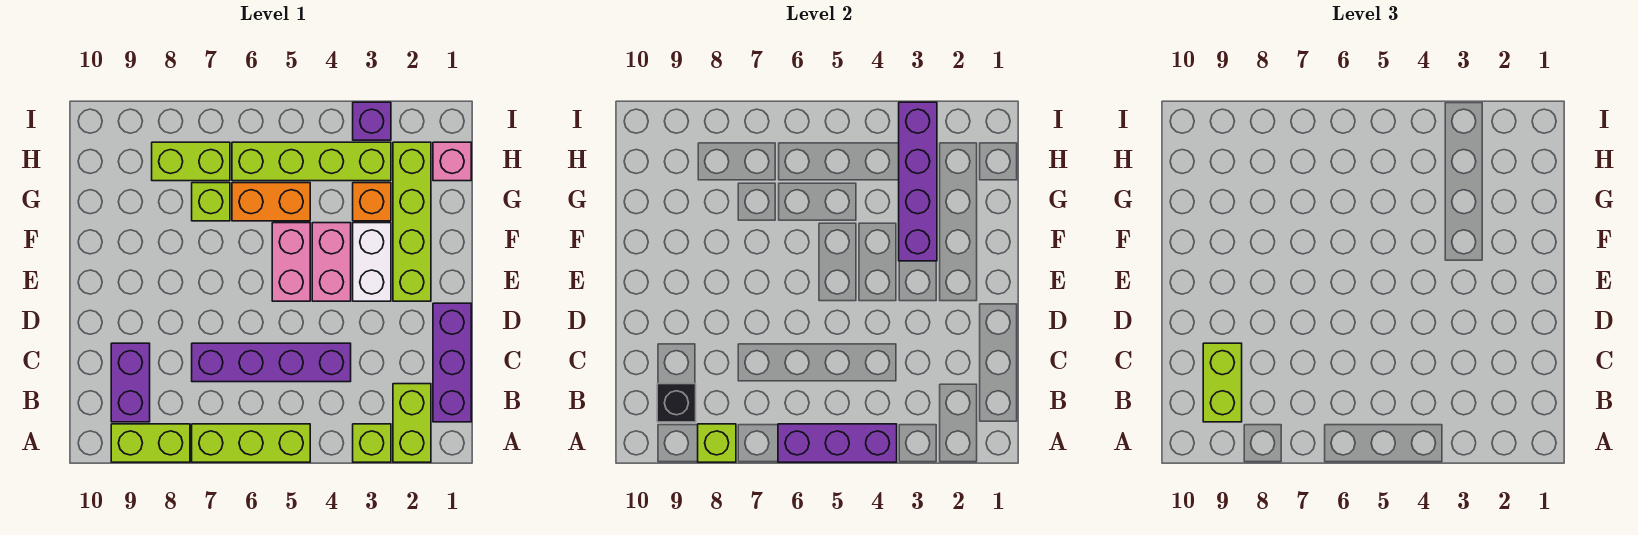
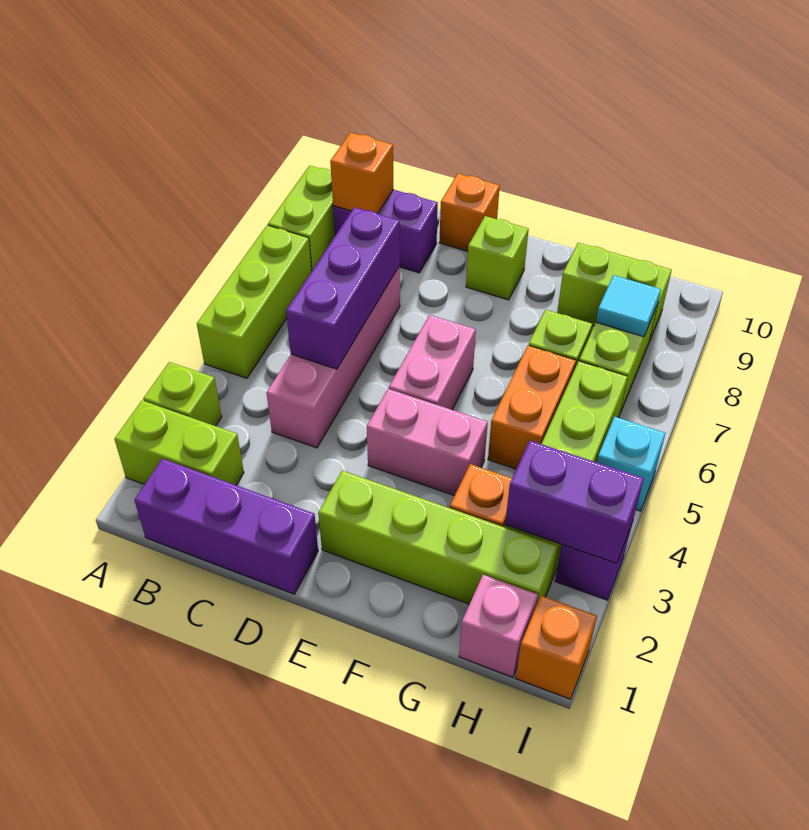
purple brick A4:A6 level 2 -> purple brick C5:C7 level 2
lime brick A8 level 2 -> lime brick E9 level 1
black brick B9 level 2 -> orange brick B9 level 2
lime brick B9:C9 level 3 -> lime brick G9:H9 level 1
purple brick C4:C7 level 1 -> pink brick C4:C7 level 1
none -> orange brick D10 level 1
white brick E3:F3 level 1 -> none
pink brick E5:F5 level 1 -> pink brick E5:E6 level 1
purple brick F3:I3 level 2 -> purple brick H3:I3 level 2
none -> cyan tile H8 level 2
none -> orange brick I1 level 1
none -> cyan brick I5 level 1

